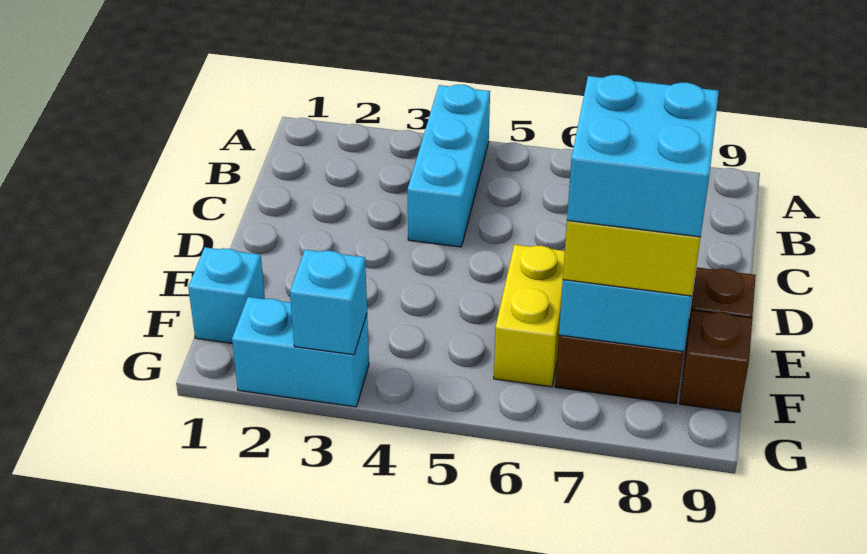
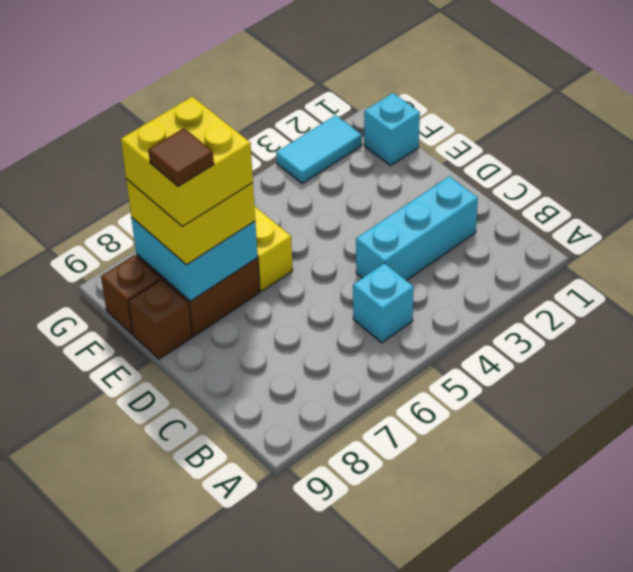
cyan brick A4:C4 level 1 -> cyan brick C2:C4 level 1
cyan brick E7:F8 level 4 -> yellow brick E7:F8 level 4
none -> brown tile E8 level 5
cyan brick G2:G3 level 1 -> cyan tile G2:G3 level 1
cyan brick G3 level 2 -> cyan brick B5 level 1

